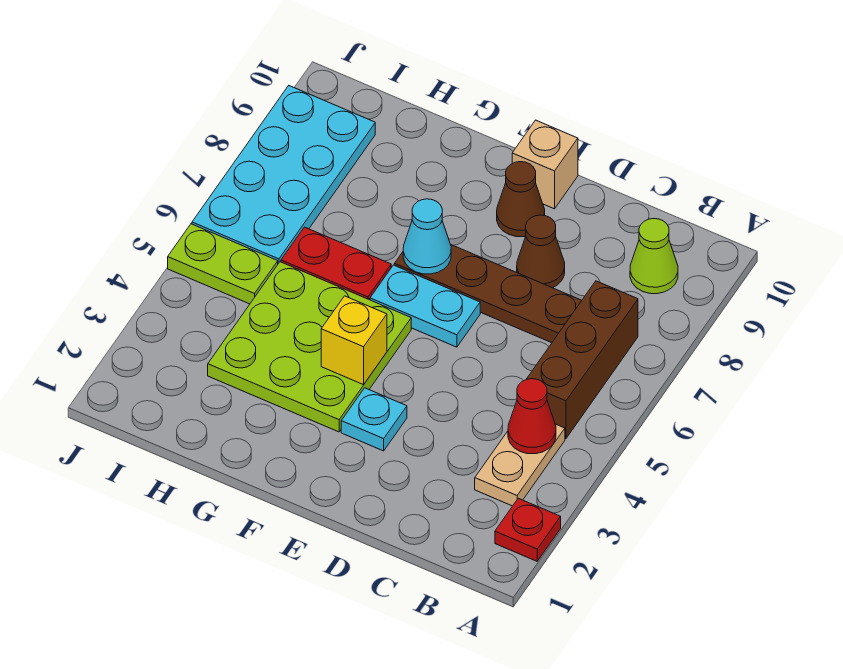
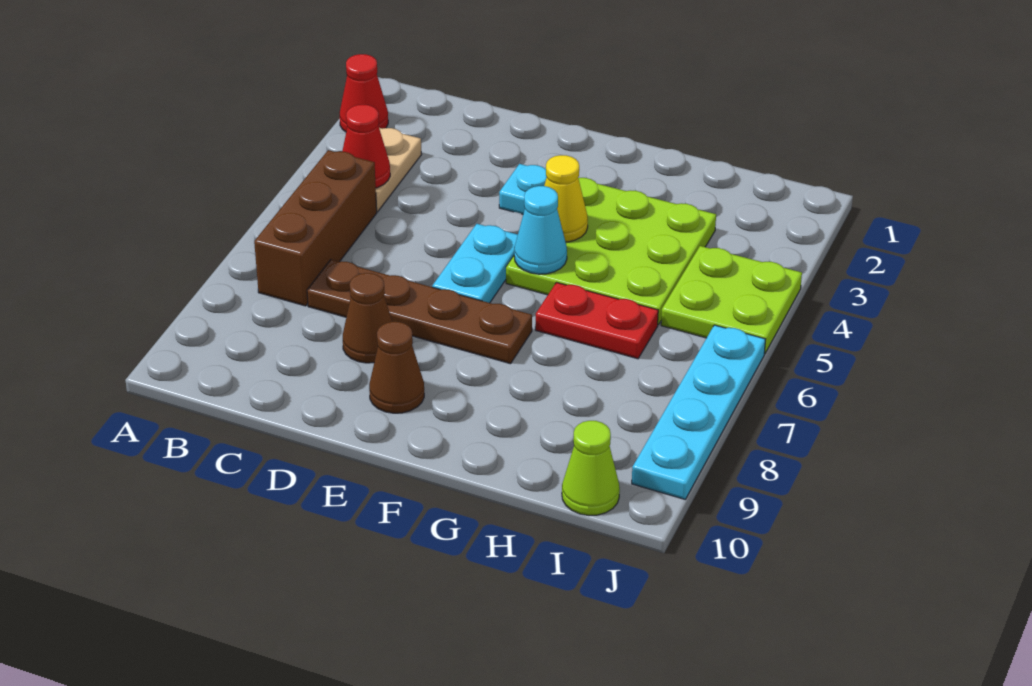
red plate A2 level 1 -> red cone A2 level 1
lime cone B9 level 1 -> lime cone I10 level 1
cyan plate E6:F6 level 1 -> cyan plate E5:E6 level 1
tan brick E10 level 1 -> none
yellow brick F4 level 2 -> yellow cone F4 level 2
cyan cone F7 level 2 -> cyan cone F5 level 2
lime plate I5:J5 level 1 -> lime plate I4:J5 level 1
cyan plate I6:J9 level 1 -> cyan plate J6:J9 level 1

